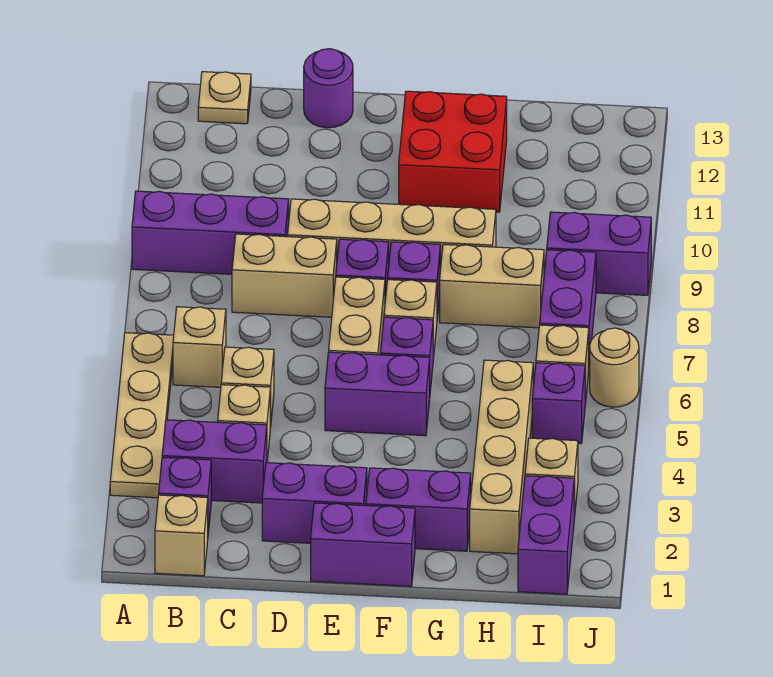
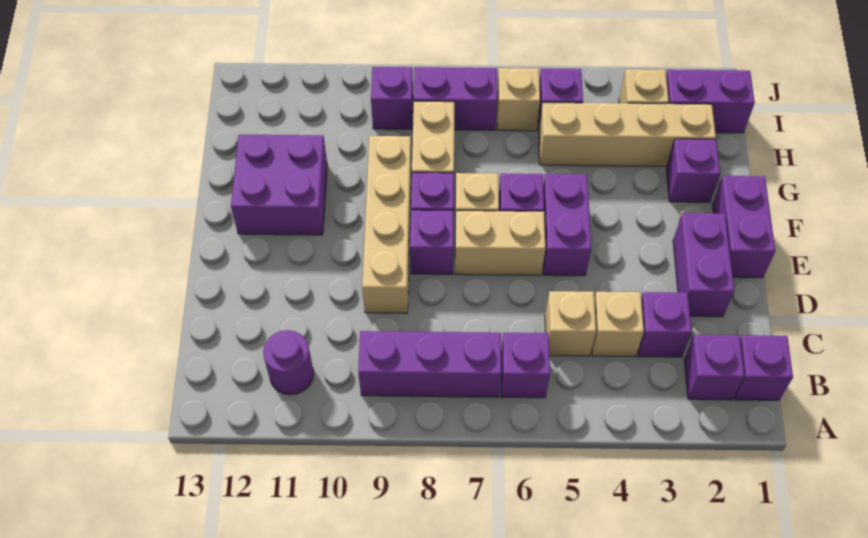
tan plate A3:A6 level 1 -> none
purple brick A9:C9 level 1 -> purple brick B7:B9 level 1
tan brick B1 level 1 -> purple brick B1 level 1
purple brick B3:C3 level 1 -> purple brick C3 level 1
tan brick B6 level 1 -> purple brick B6 level 1
tan plate B13 level 1 -> none
tan brick C8:D8 level 1 -> none
purple round brick D13 level 1 -> purple round brick B11 level 1
purple brick F2:G2 level 1 -> purple brick G2 level 1
red brick F11:G12 level 1 -> purple brick F11:G12 level 1
purple brick I9:J9 level 1 -> purple brick I9 level 1
tan round brick J6 level 1 -> none

